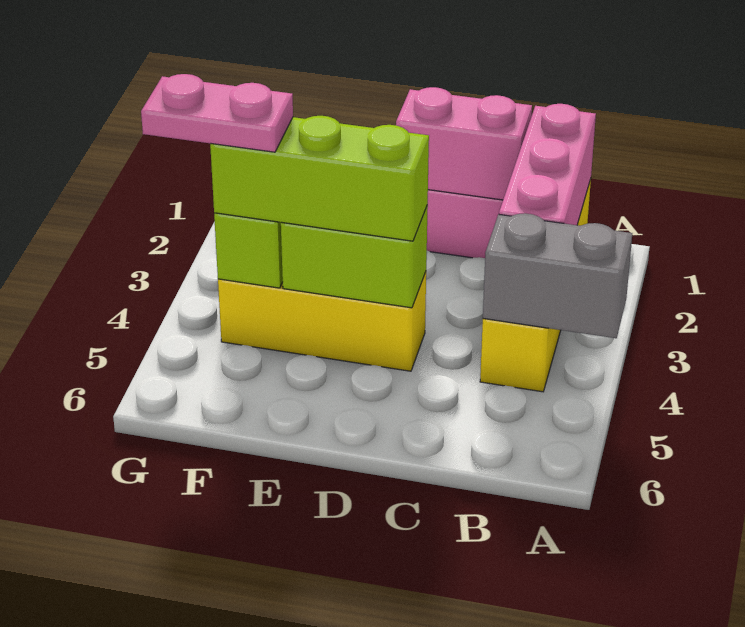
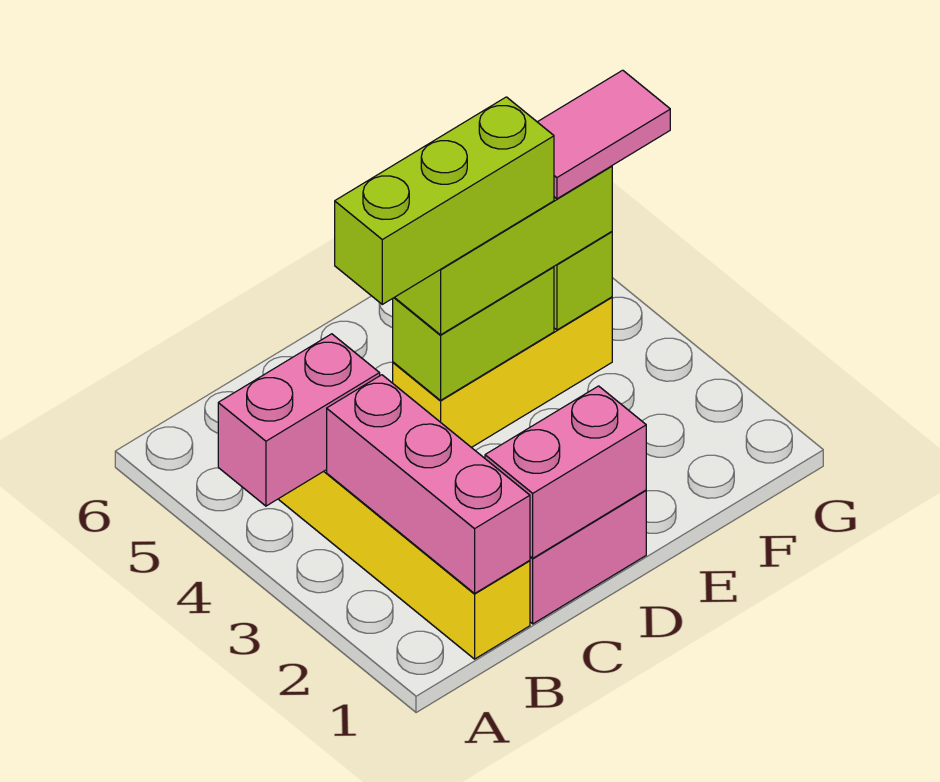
grey brick A4:B4 level 2 -> pink brick A4:B4 level 2
none -> lime brick C4:E4 level 4
pink plate F4:G4 level 4 -> pink tile F4:G4 level 4

